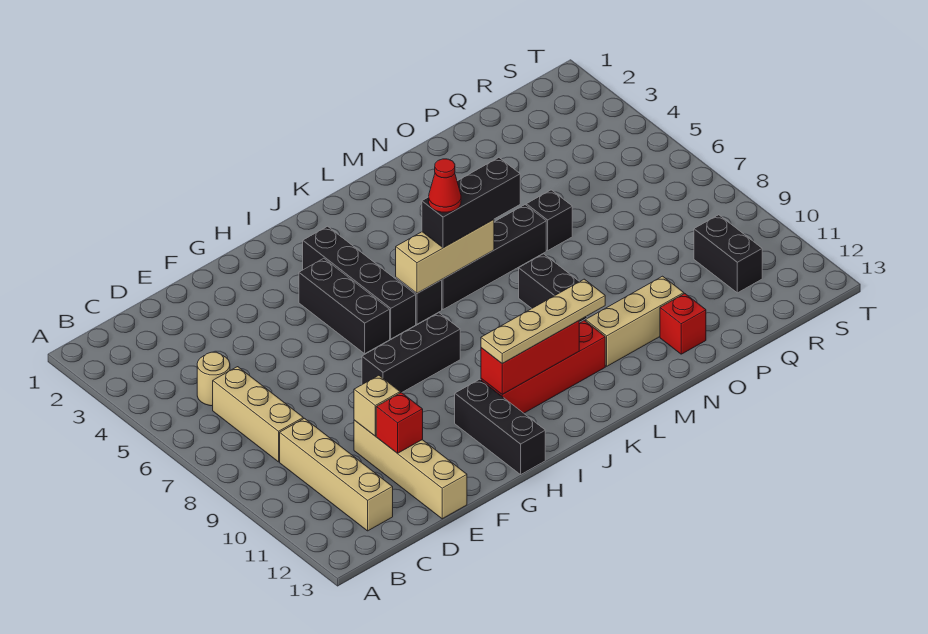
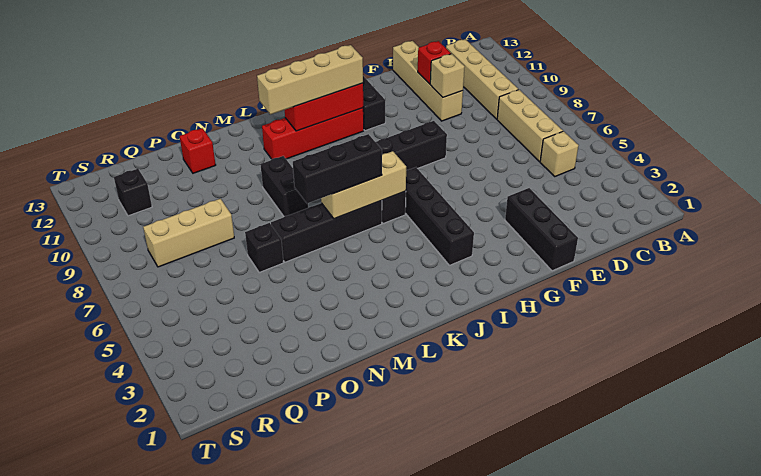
tan round brick C5 level 1 -> tan brick C5 level 1
black brick H4:H6 level 1 -> black brick F1:F3 level 1
tan plate I11:L11 level 3 -> tan brick I11:L11 level 3
red cone K6 level 4 -> none
tan brick M11:O11 level 1 -> tan brick P8:R8 level 1
black brick R10:R11 level 1 -> black brick R11 level 1

